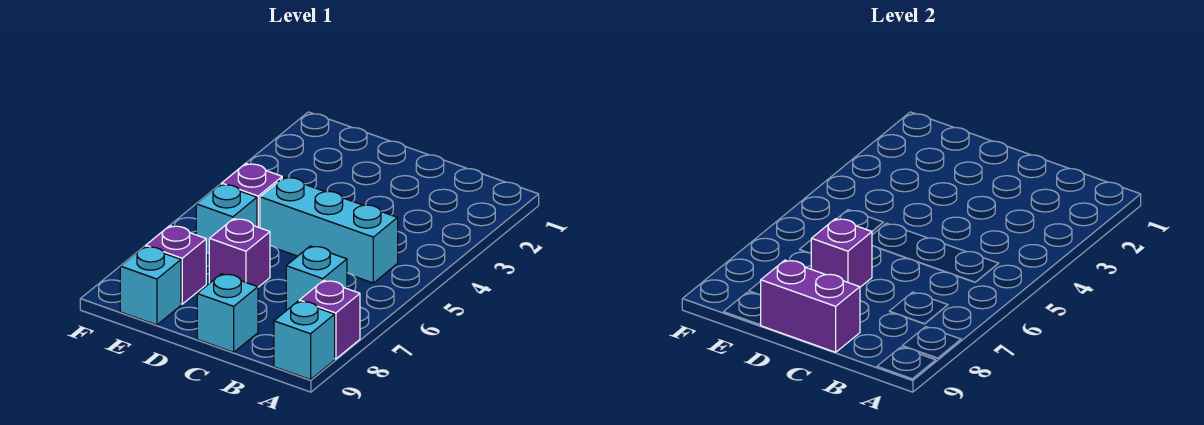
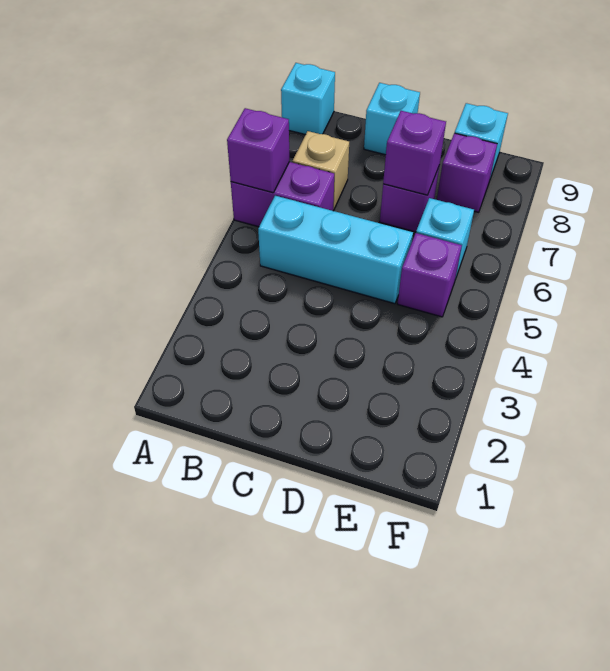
purple brick A8 level 1 -> purple brick A6 level 2
cyan brick B7 level 1 -> tan brick B7 level 1
purple brick C9:D9 level 2 -> purple brick A6:B6 level 1

